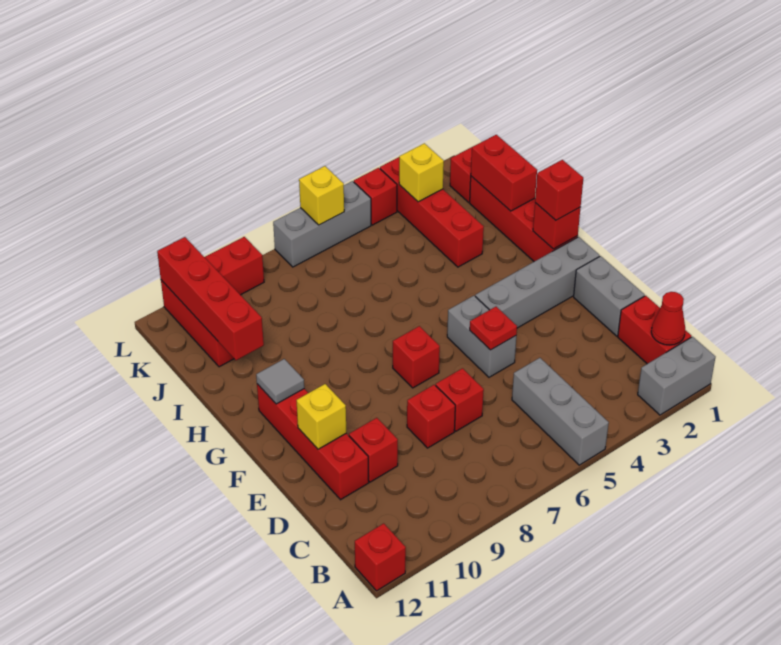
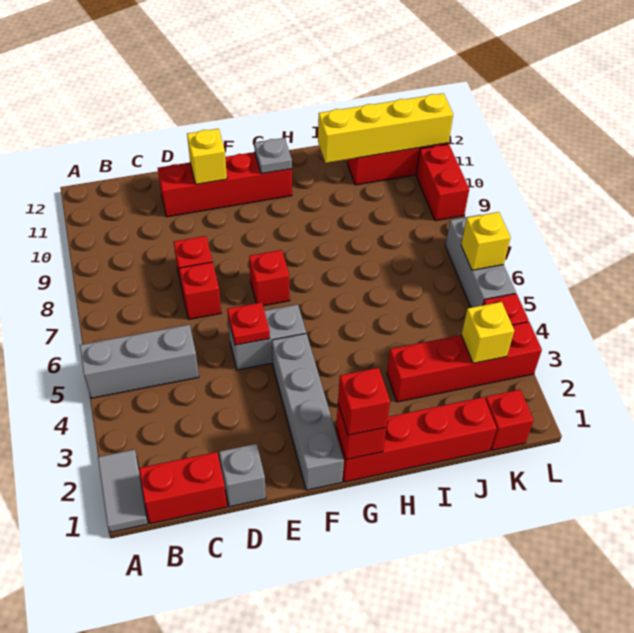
grey brick A1:A2 level 1 -> grey tile A1:A2 level 1
red brick A12 level 1 -> none
red cone B1 level 2 -> none
grey brick D1:E1 level 1 -> grey brick D1 level 1
red brick D10 level 1 -> none
grey tile G11 level 2 -> grey plate G11 level 2
red brick I1:J1 level 2 -> none
red brick I11:L11 level 2 -> yellow brick I11:L11 level 2

